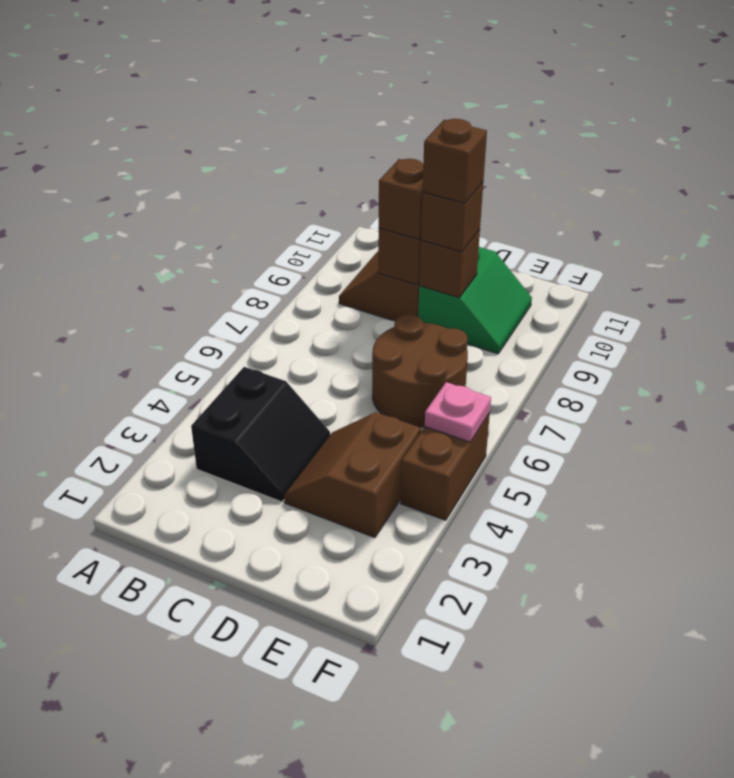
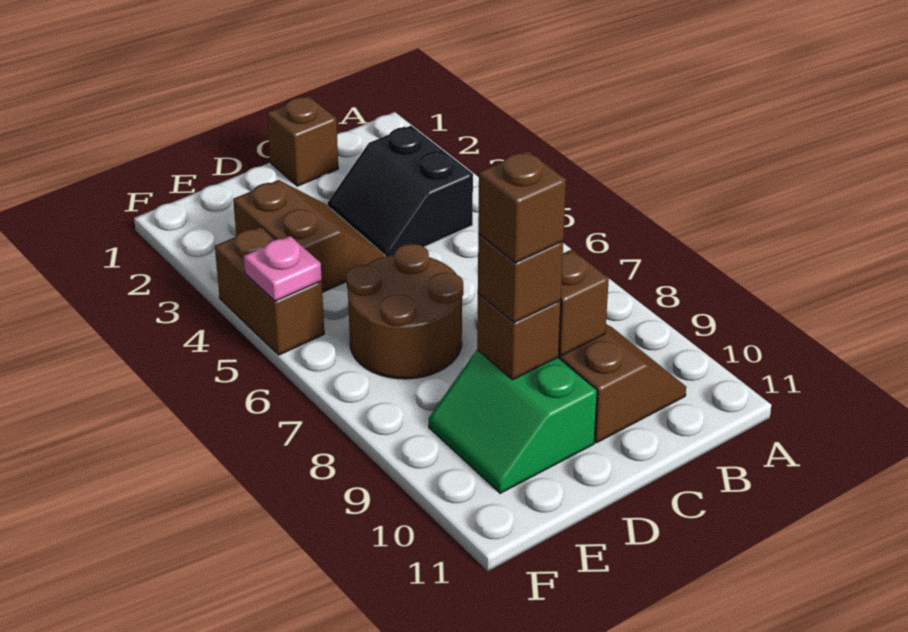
brown brick C9 level 3 -> brown brick C1 level 1

